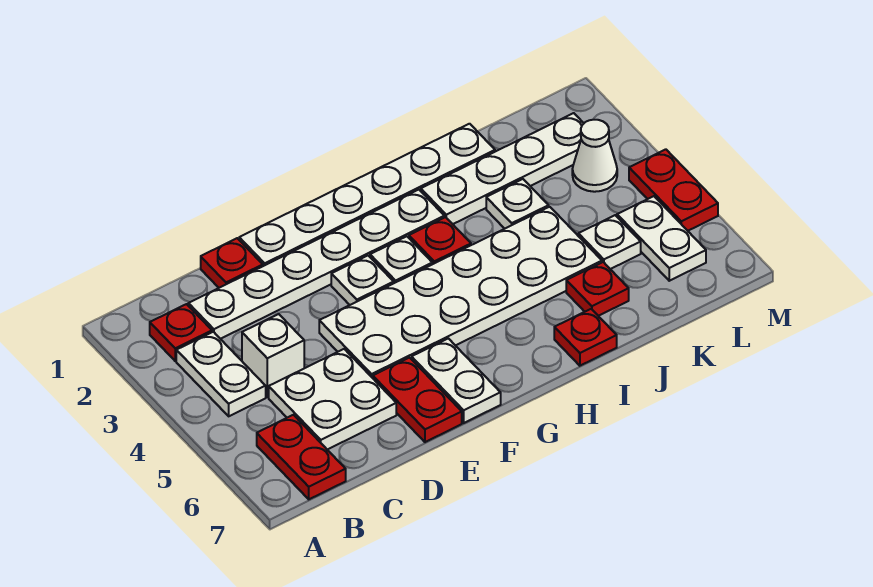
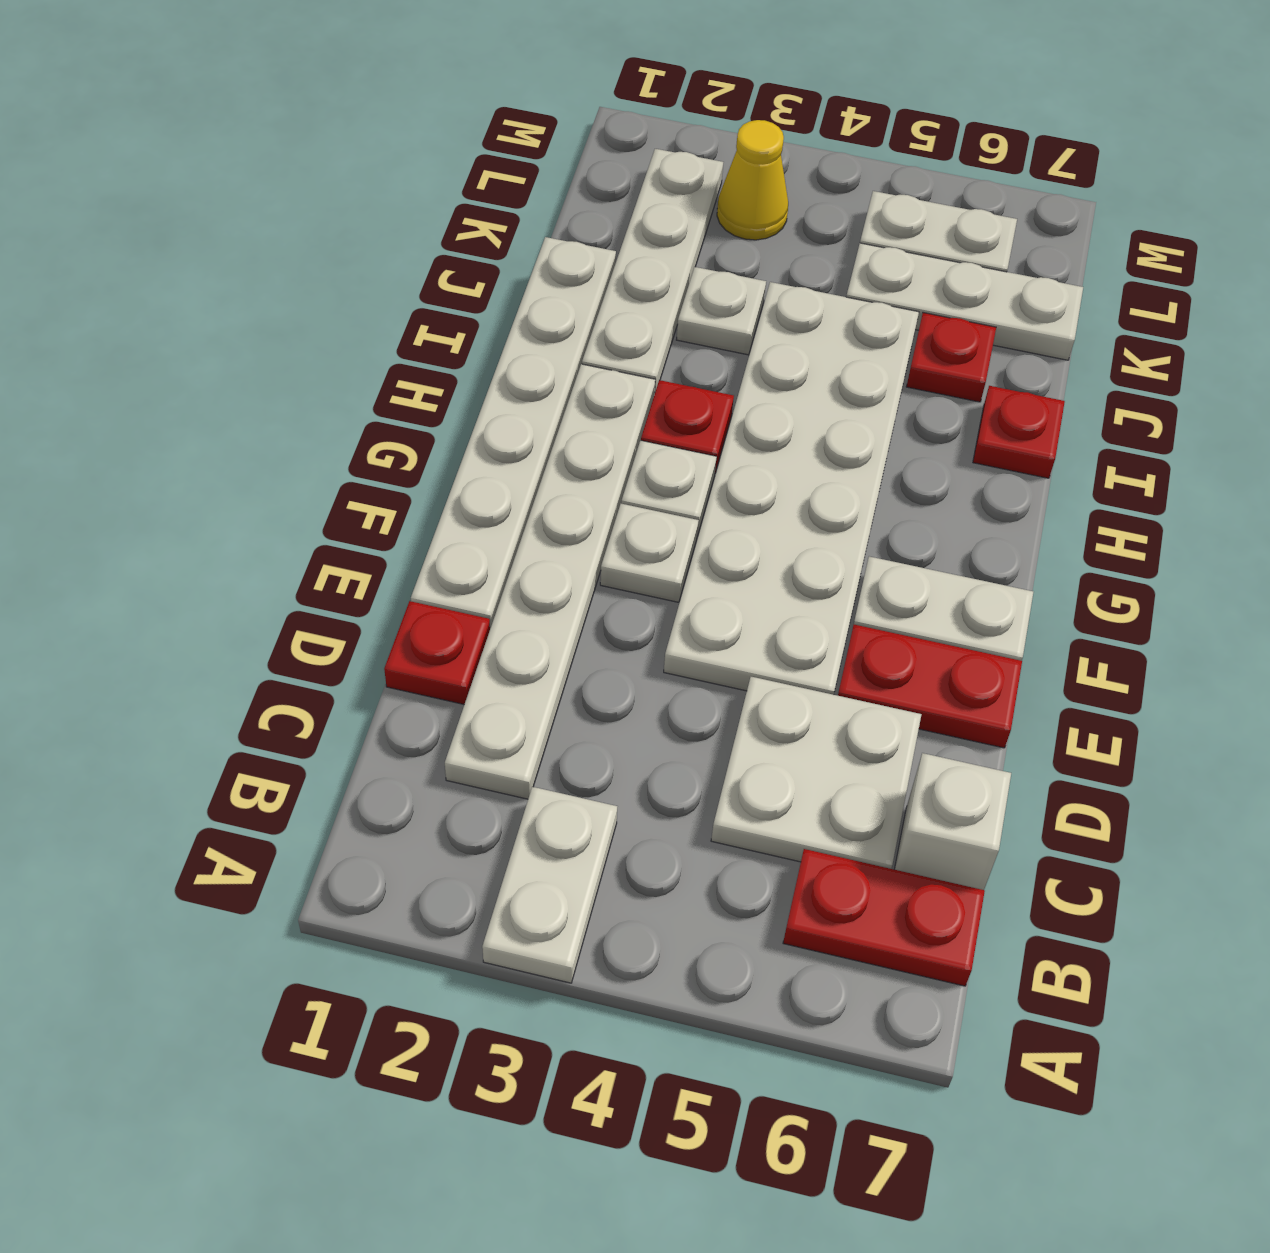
red plate B2 level 1 -> none
white plate B3:B4 level 1 -> white plate A3:B3 level 1
white brick C4 level 1 -> white brick C7 level 1
white plate K5 level 1 -> white plate K5:K7 level 1
white cone L3 level 1 -> yellow cone L3 level 1
red plate M4:M5 level 1 -> none

